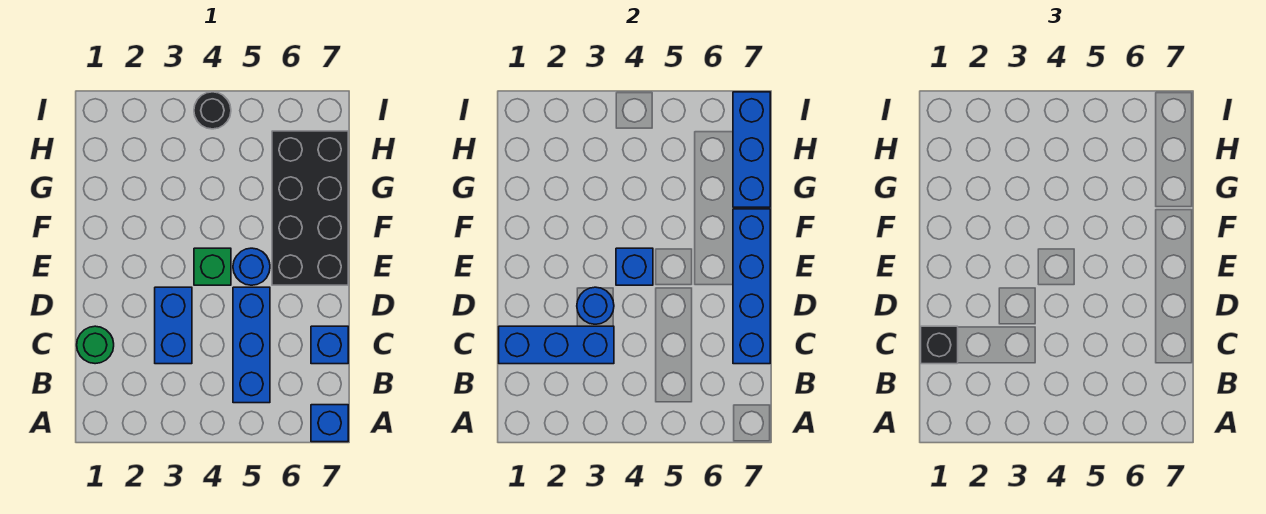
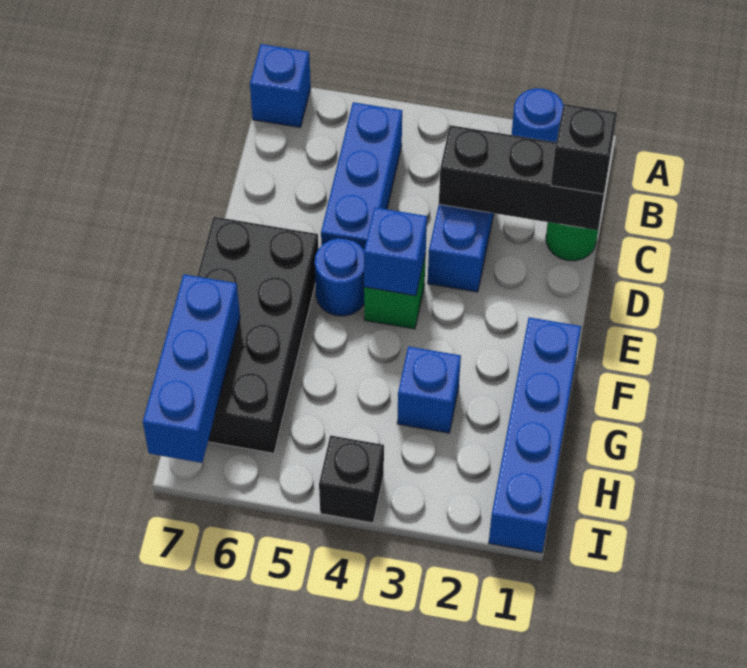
blue brick C1:C3 level 2 -> black brick C1:C3 level 2
blue brick C7 level 1 -> blue brick G3 level 1
blue brick C7:F7 level 2 -> blue brick F1:I1 level 1
blue round brick D3 level 2 -> blue round brick A2 level 1
black round brick I4 level 1 -> black brick I4 level 1

